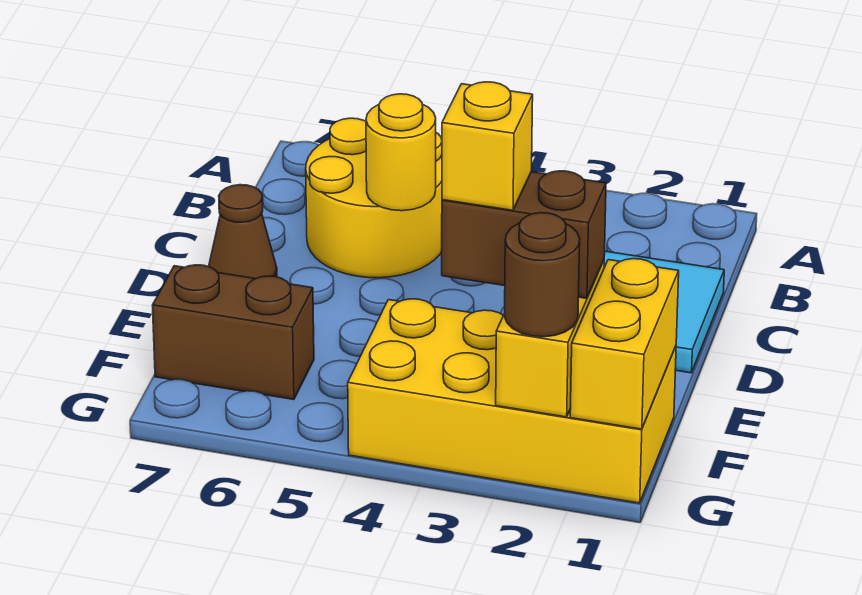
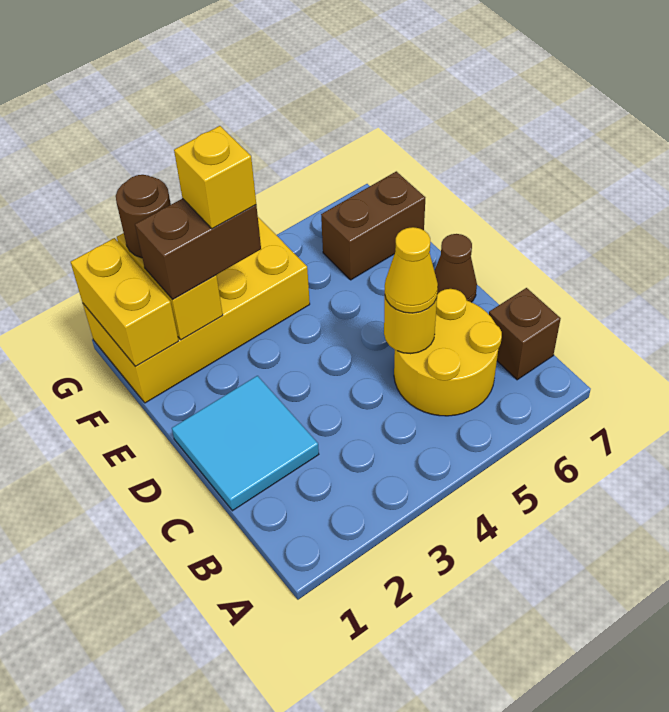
none -> brown brick B7 level 1
none -> yellow cone C5 level 3

